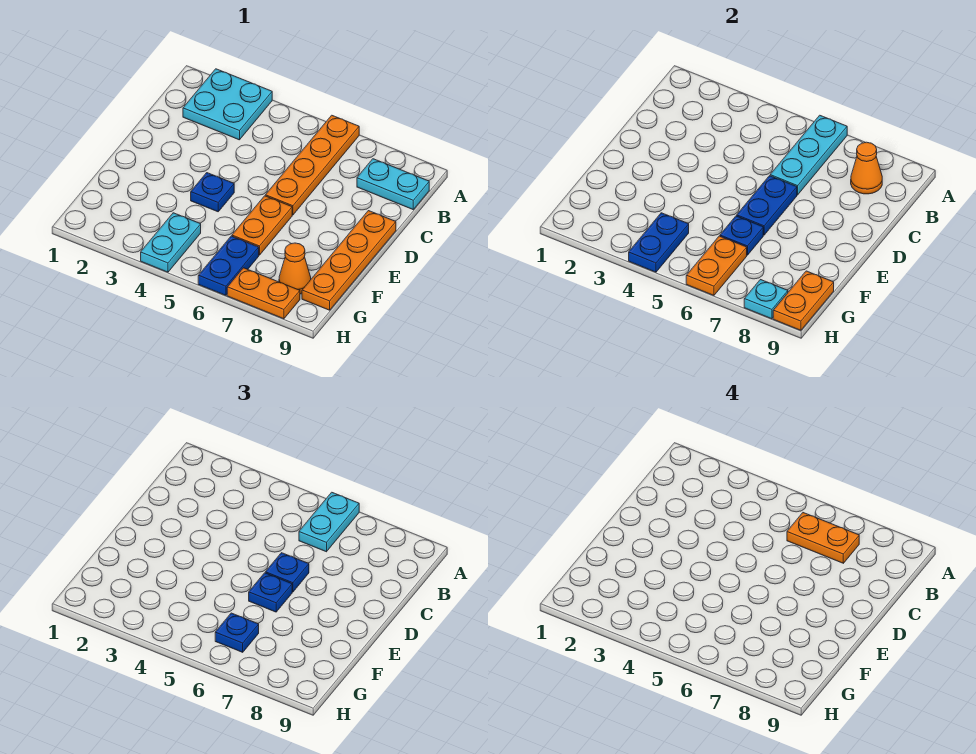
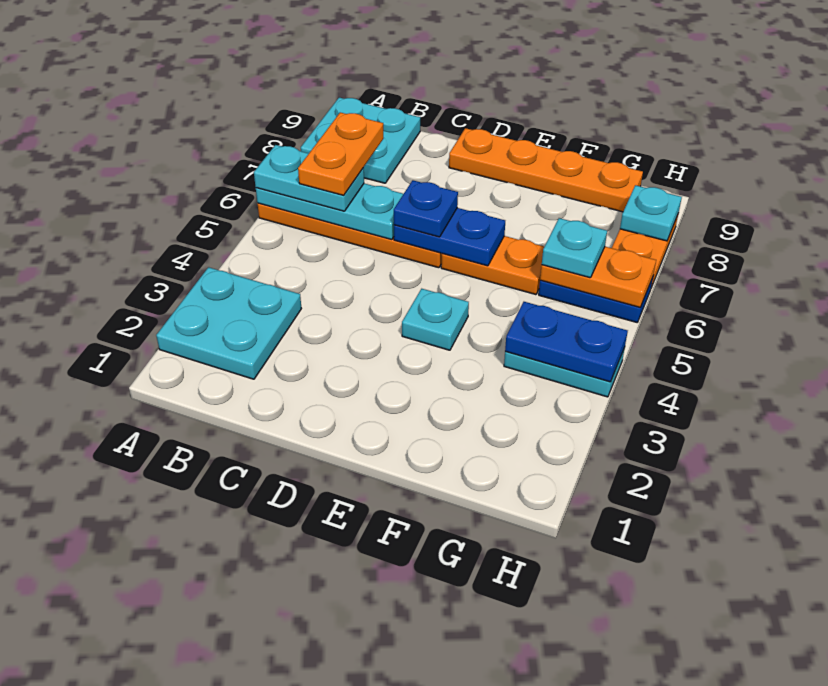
cyan plate B8:B9 level 1 -> cyan plate A8:B9 level 1
orange cone B8 level 2 -> none
blue plate E4 level 1 -> cyan plate E4 level 1
blue plate E6 level 3 -> none
blue plate F6 level 2 -> none
blue plate G6 level 3 -> cyan plate G6 level 3
orange cone G8 level 1 -> none
orange plate G9:H9 level 2 -> none

